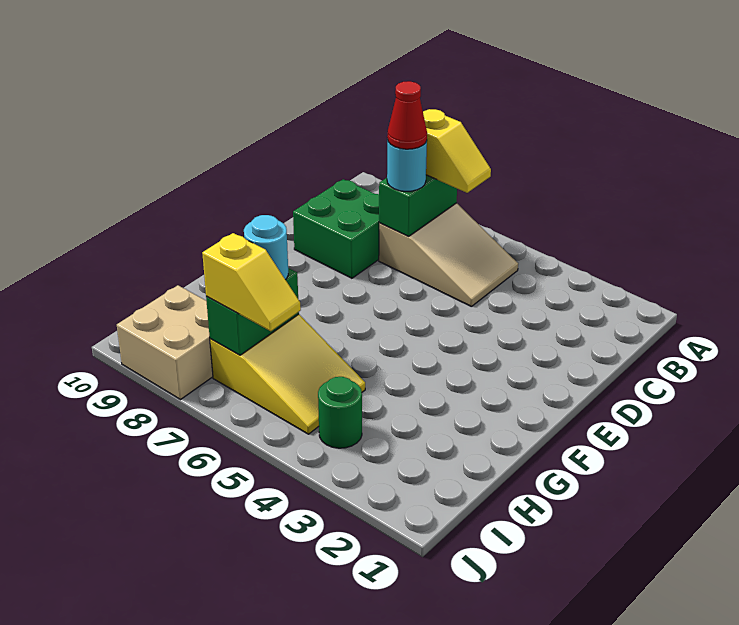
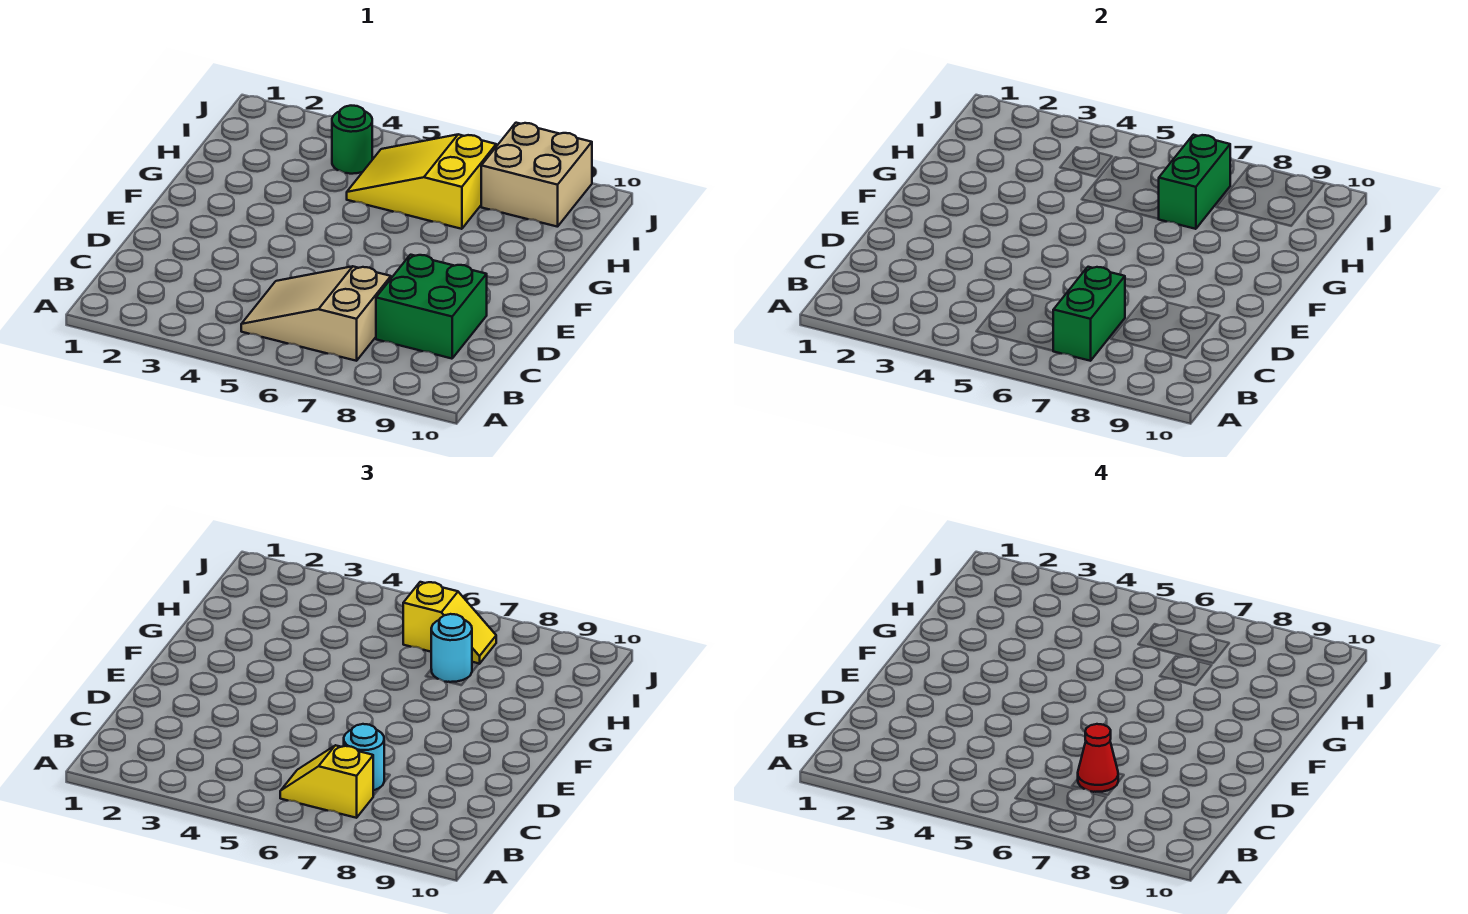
yellow slope I6:I7 level 3 top 7 -> yellow slope I6:I7 level 3 top 6

